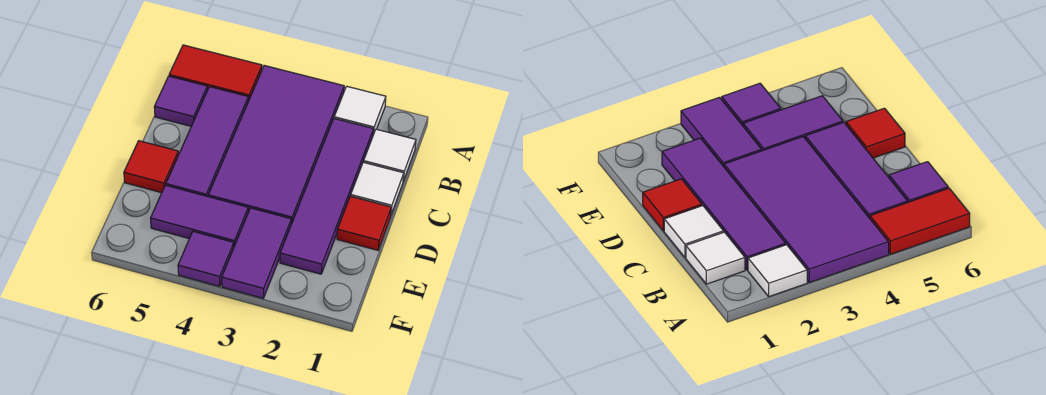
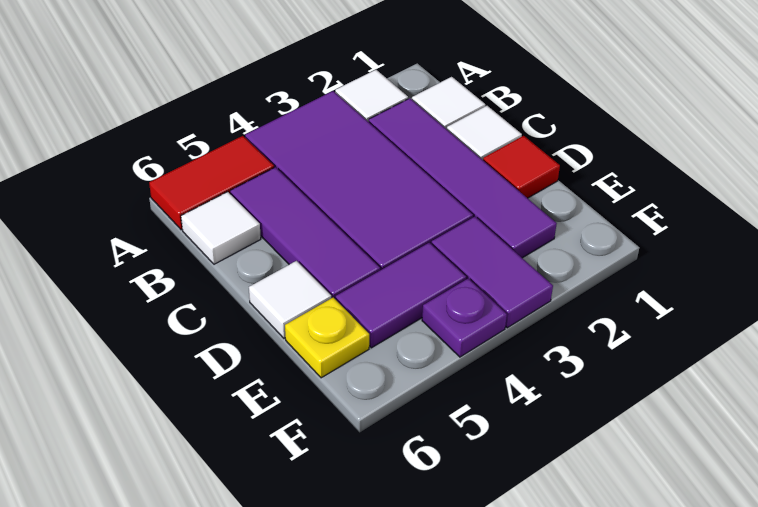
purple tile B6 level 1 -> white tile B6 level 1
red tile D6 level 1 -> white tile D6 level 1
none -> yellow plate E6 level 1
purple tile F4 level 1 -> purple plate F4 level 1

